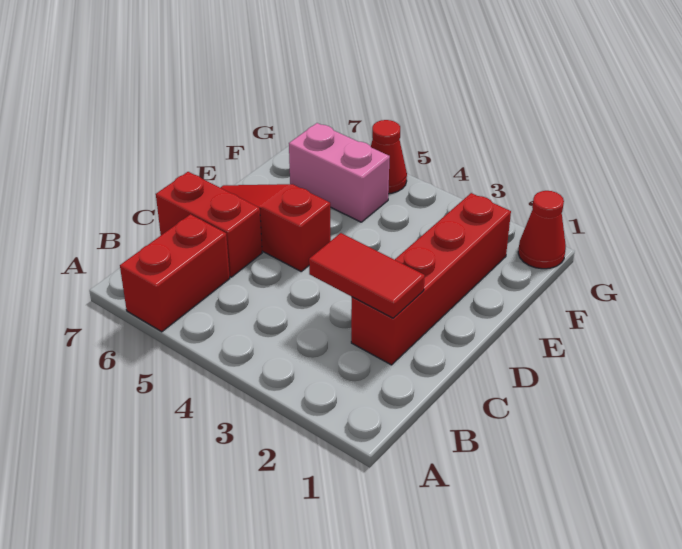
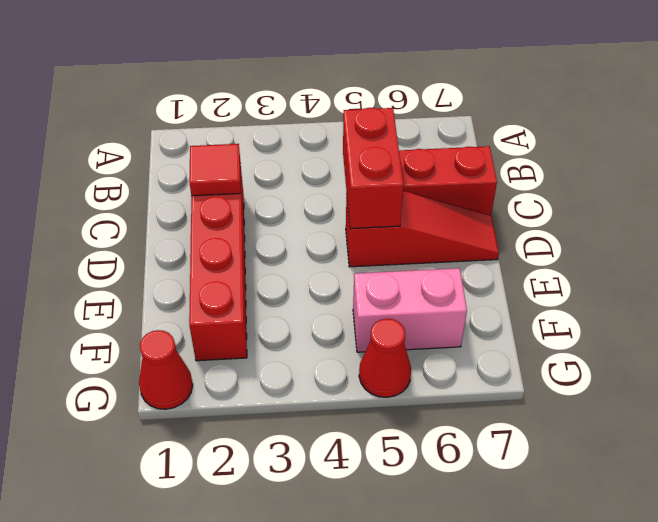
red brick A6:B6 level 1 -> red brick C5:D5 level 2
red tile C2:C3 level 2 -> red tile C2 level 2

